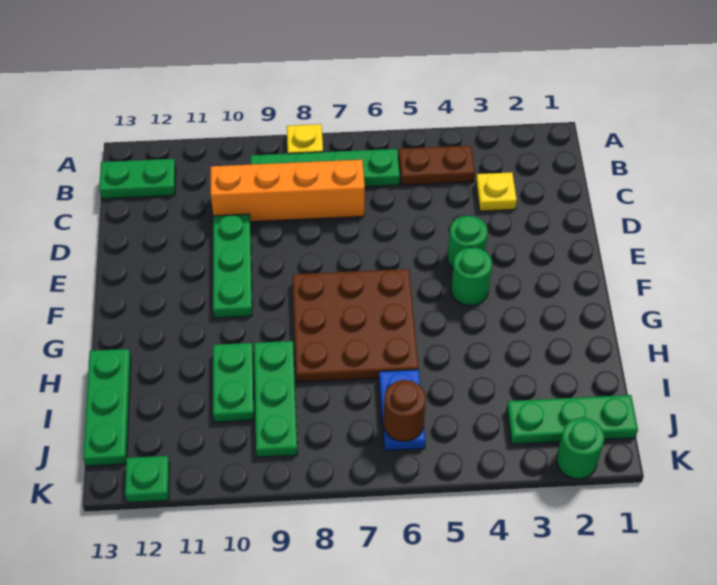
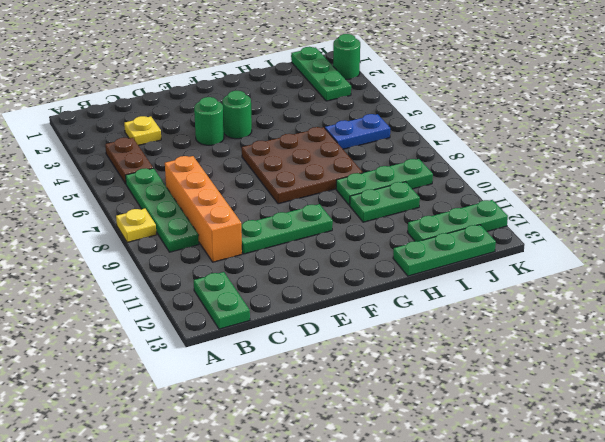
brown round brick J6 level 2 -> none
green plate K12 level 1 -> green plate I12:K12 level 1

